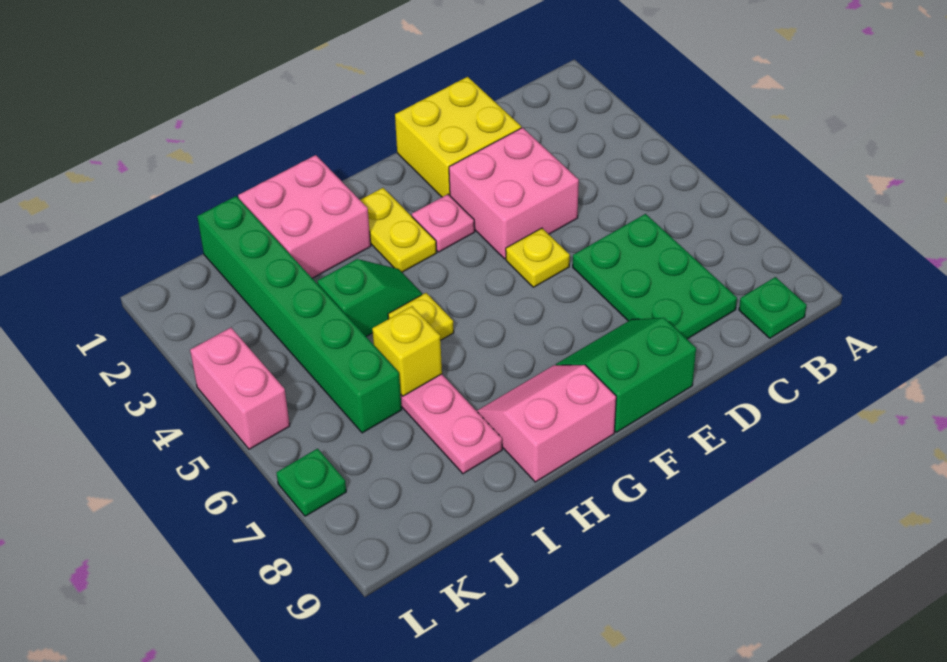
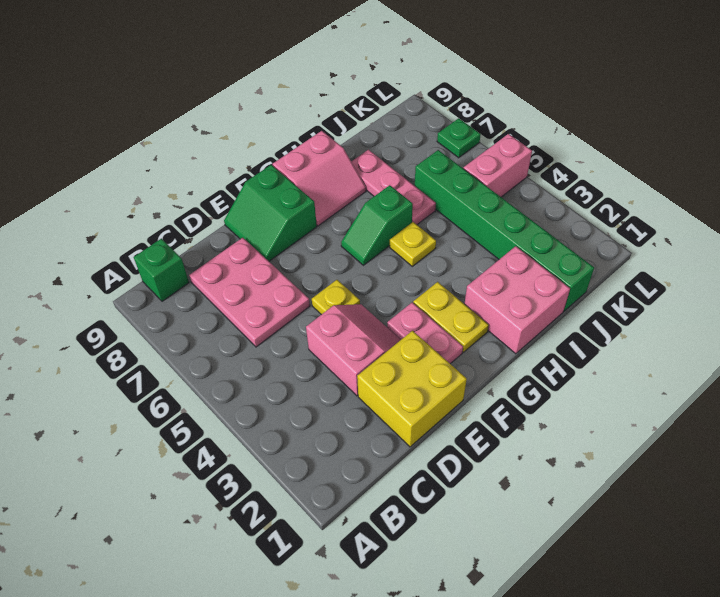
green plate B9 level 1 -> green brick B9 level 1
green plate C6:D8 level 1 -> pink plate C6:D8 level 1
pink brick D3:E4 level 1 -> pink slope D3:E4 level 1 top D
green slope E8:F9 level 1 top 9 -> green slope E8:F9 level 1 top F
pink plate F3 level 1 -> pink plate F2:F3 level 1
green slope H4:I4 level 1 top I -> green slope G6:H6 level 1 top H
yellow brick I6 level 2 -> none
pink brick L4:L5 level 1 -> pink brick K5:L5 level 1

